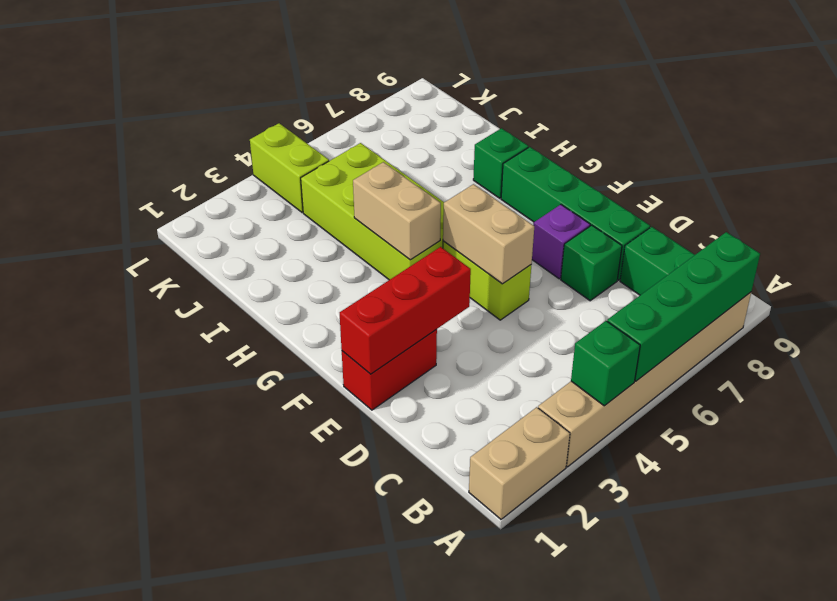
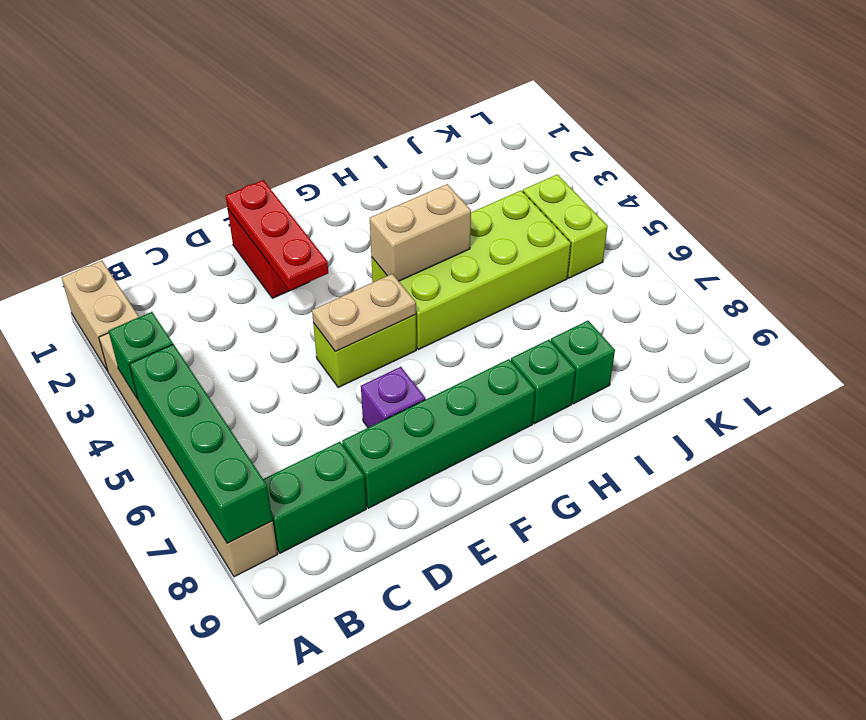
green brick D7 level 1 -> green brick I8 level 1
red brick E1:E3 level 2 -> red plate E1:E3 level 2
tan brick E5:F5 level 2 -> tan plate E5:F5 level 2
lime brick K4:L4 level 1 -> lime brick K4:K5 level 1

